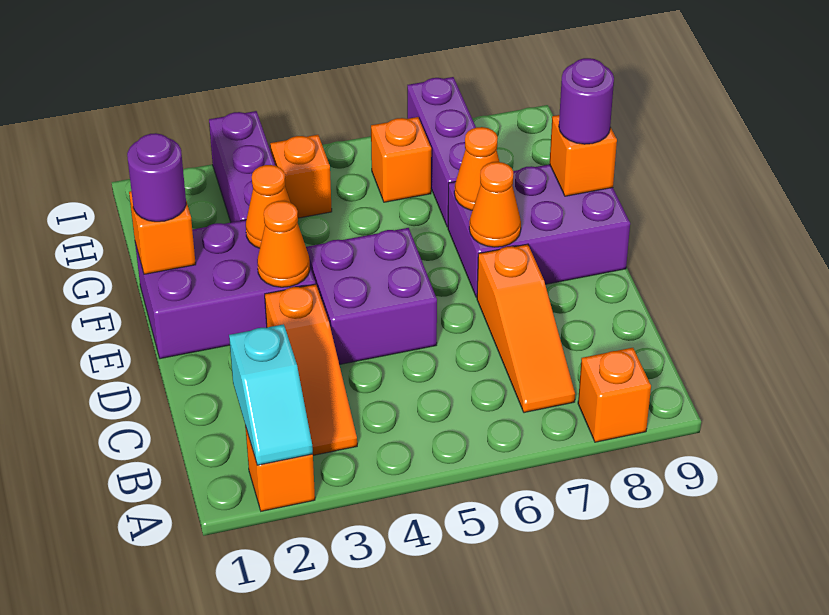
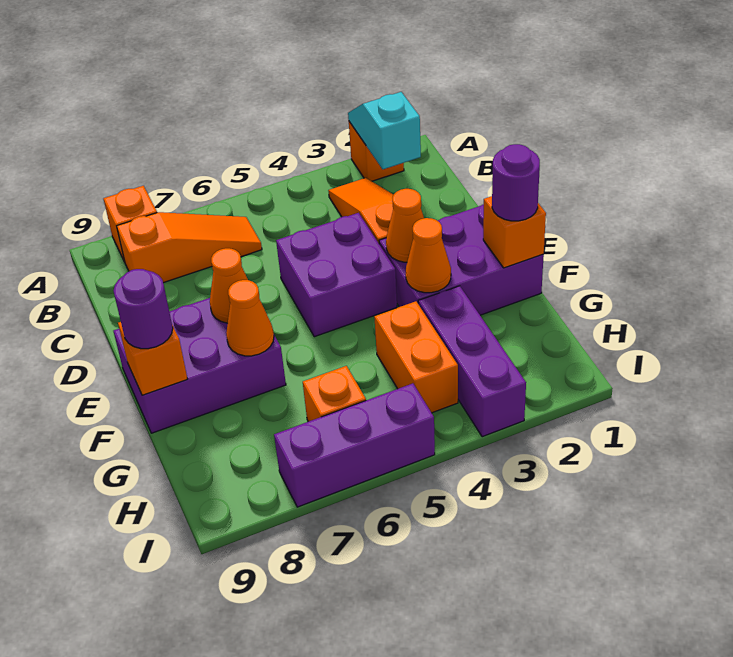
orange slope B7:D7 level 1 top D -> orange slope B6:B8 level 1 top 8
purple brick G7:I7 level 1 -> purple brick I5:I7 level 1
orange brick H4 level 1 -> orange brick G4:H4 level 1

